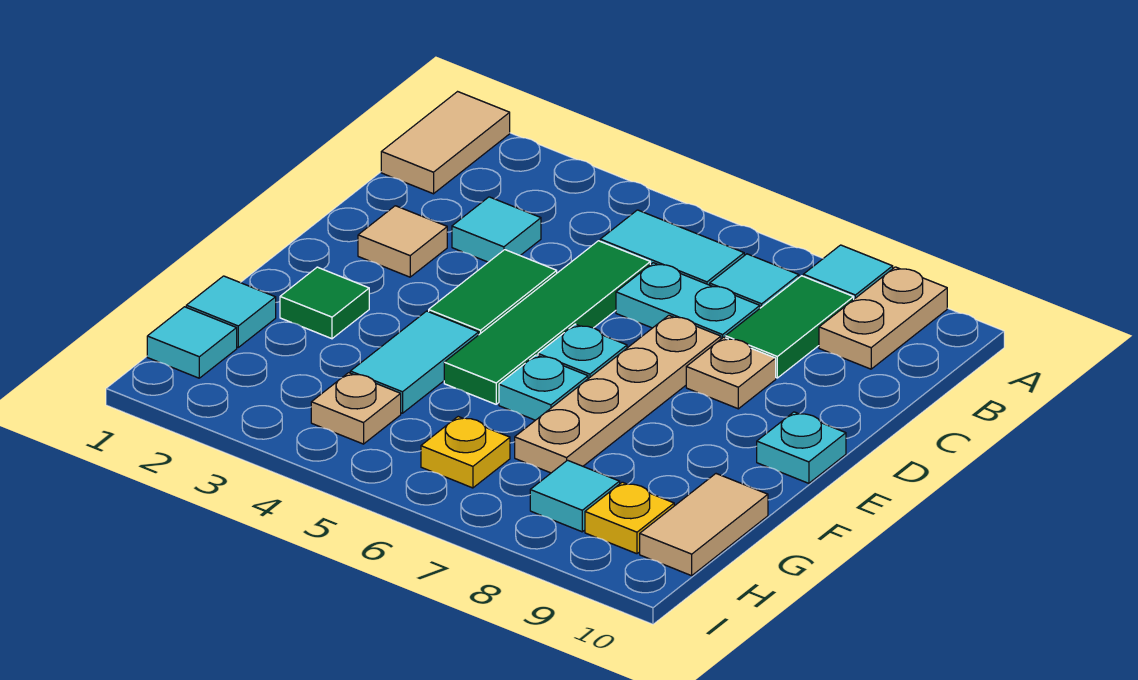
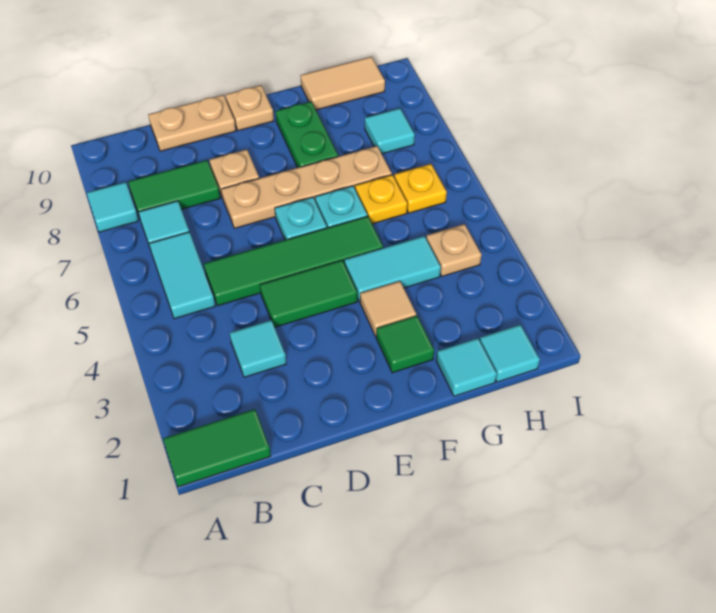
tan tile A1:B1 level 1 -> green tile A1:B1 level 1
tan plate A9:B9 level 1 -> tan plate C10:D10 level 1
cyan plate C6:C7 level 1 -> none
tan tile D2 level 1 -> tan tile F3 level 1
cyan plate E10 level 1 -> tan plate E10 level 1
none -> green plate F8:F9 level 1
yellow plate H9 level 1 -> yellow plate G6 level 1

